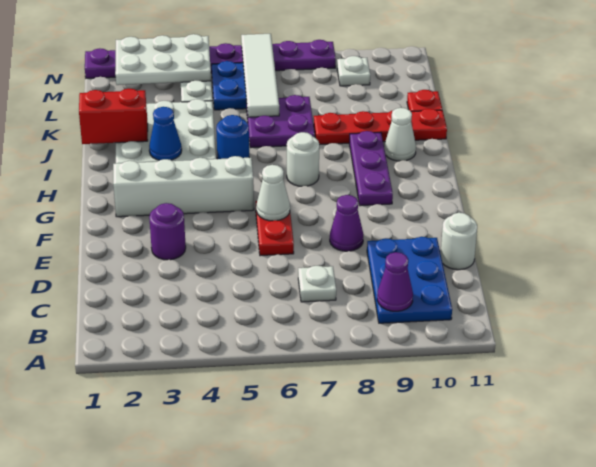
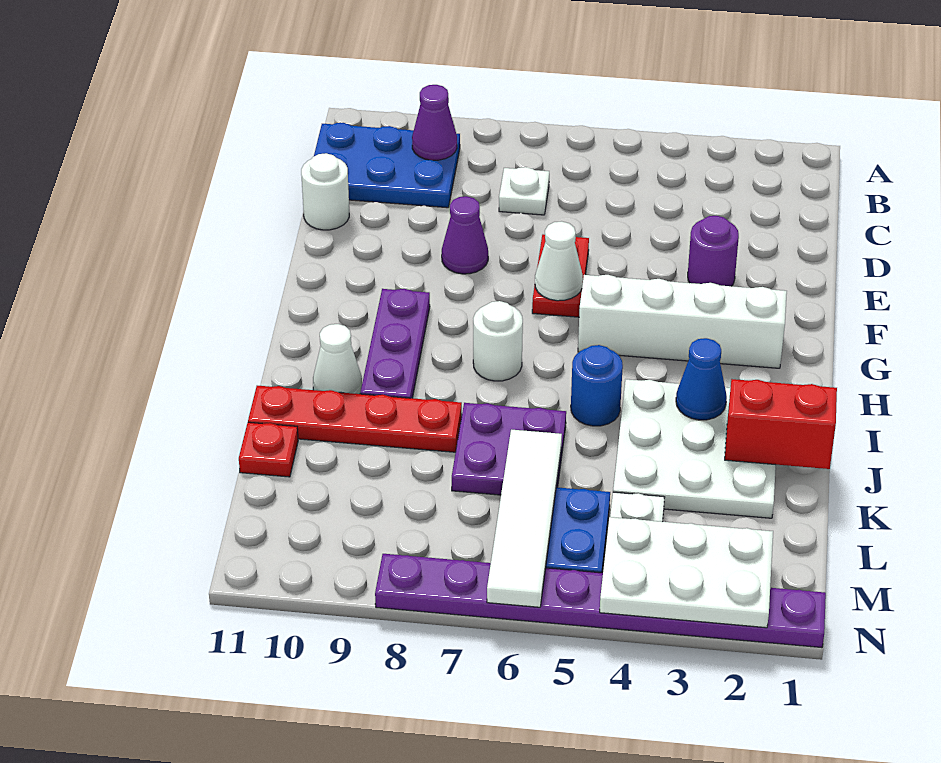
blue plate B9:D10 level 1 -> blue plate B9:C11 level 1
white plate M9 level 1 -> none

